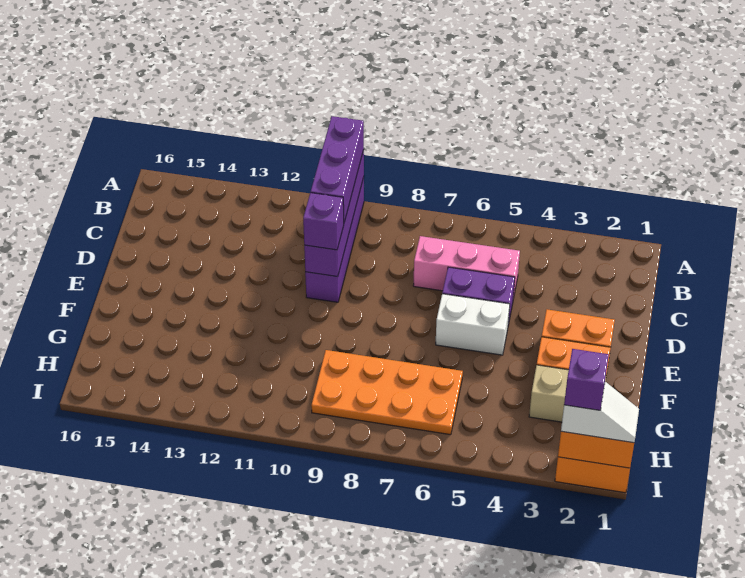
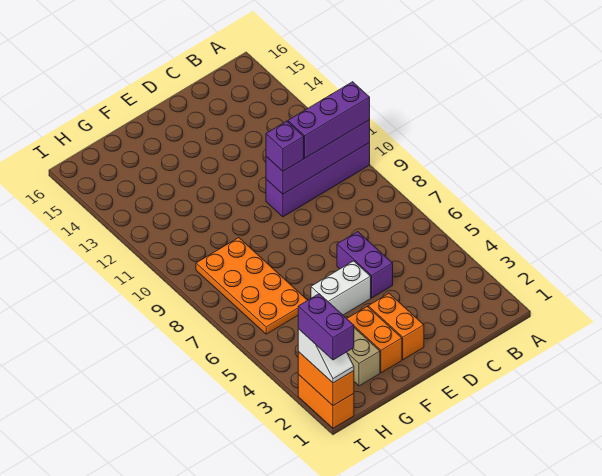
pink brick C5:C7 level 1 -> none
white brick E5:E6 level 1 -> white brick E5:F5 level 1
purple brick I2 level 4 -> purple brick I1:I2 level 4

